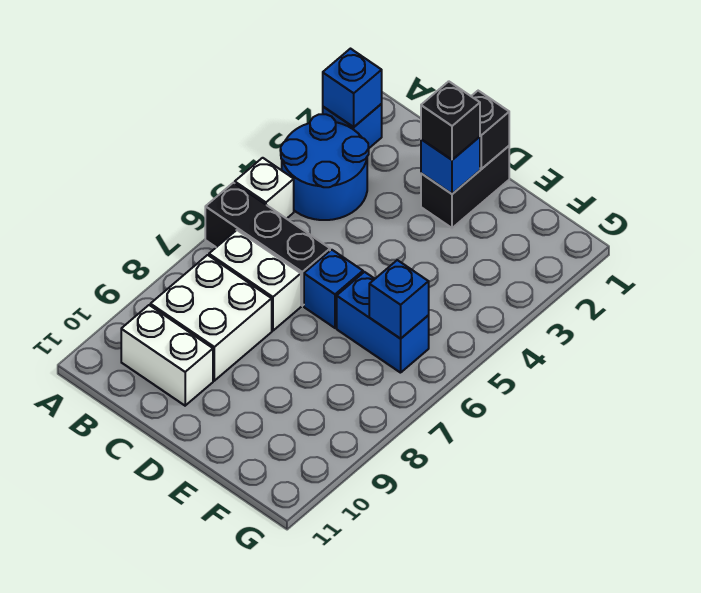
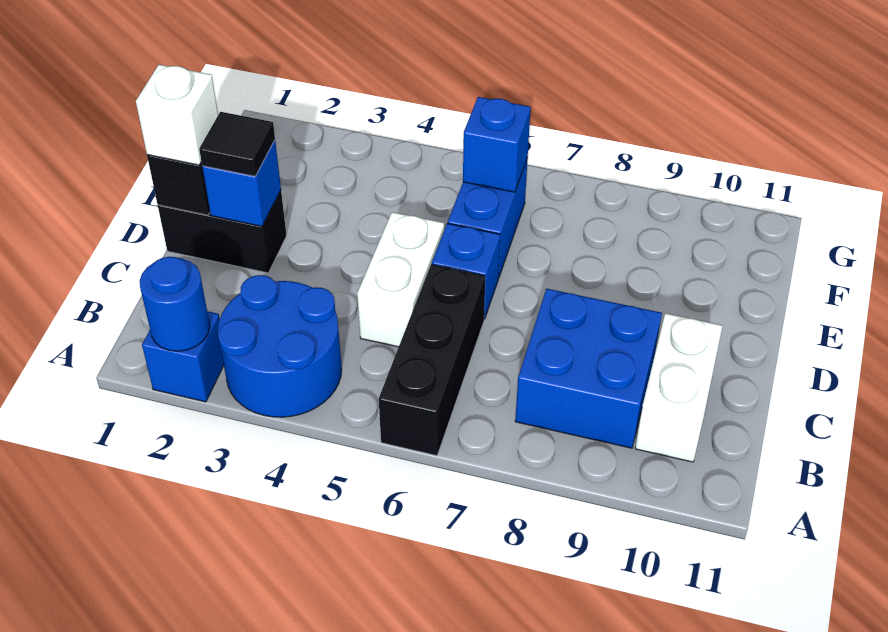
blue brick A2 level 2 -> blue round brick A2 level 2
white brick A5 level 1 -> white brick D1 level 3
white brick B7:C7 level 1 -> white brick C5:D5 level 1
white brick B8:C9 level 1 -> blue brick B8:C9 level 1
black brick D2 level 3 -> black tile D2 level 3

